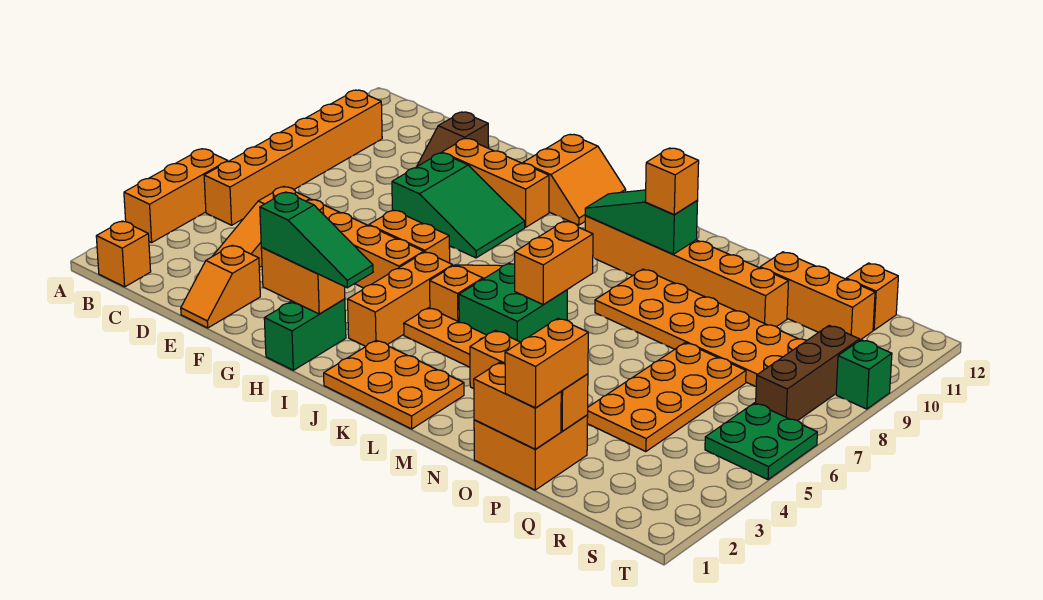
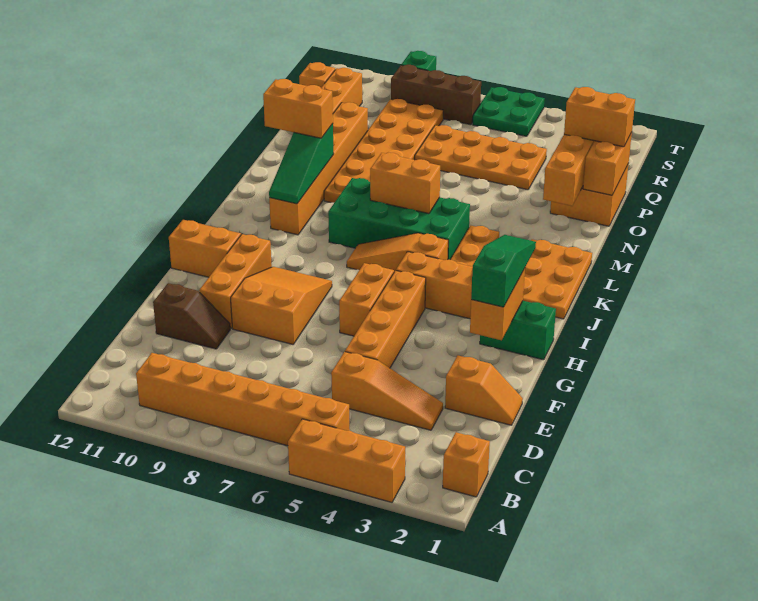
green slope F8:H9 level 1 top F -> orange slope F8:H9 level 1 top F
green brick K5:L6 level 1 -> green brick K5:L8 level 1
orange brick M10 level 3 -> orange brick M10:M11 level 3

